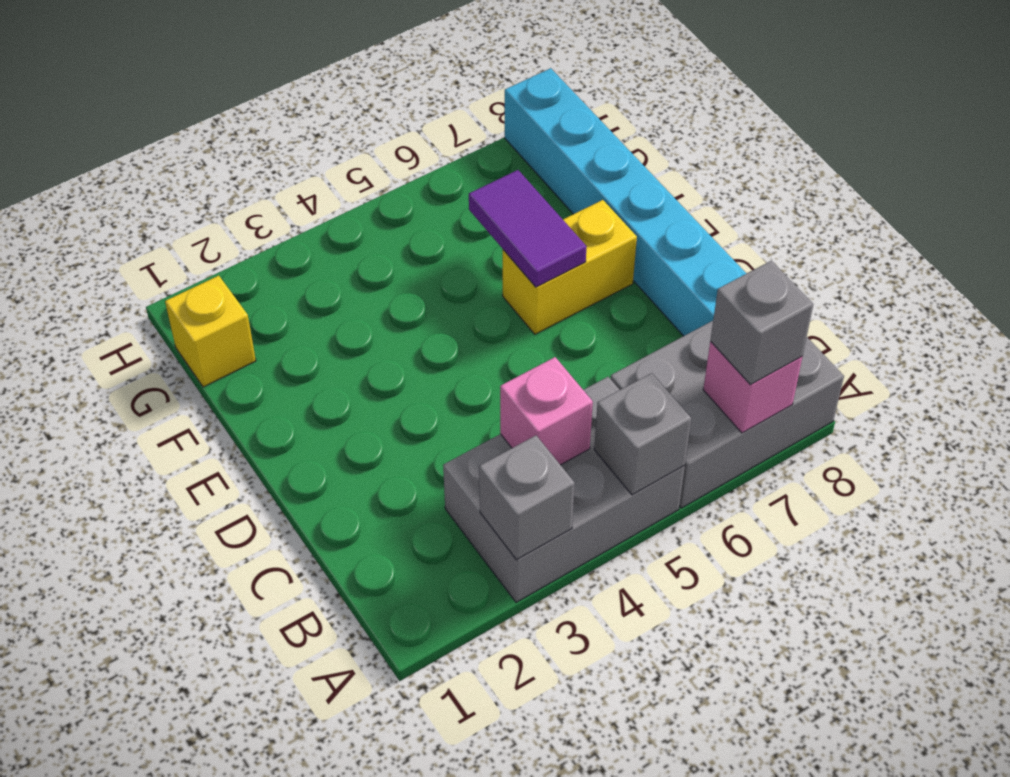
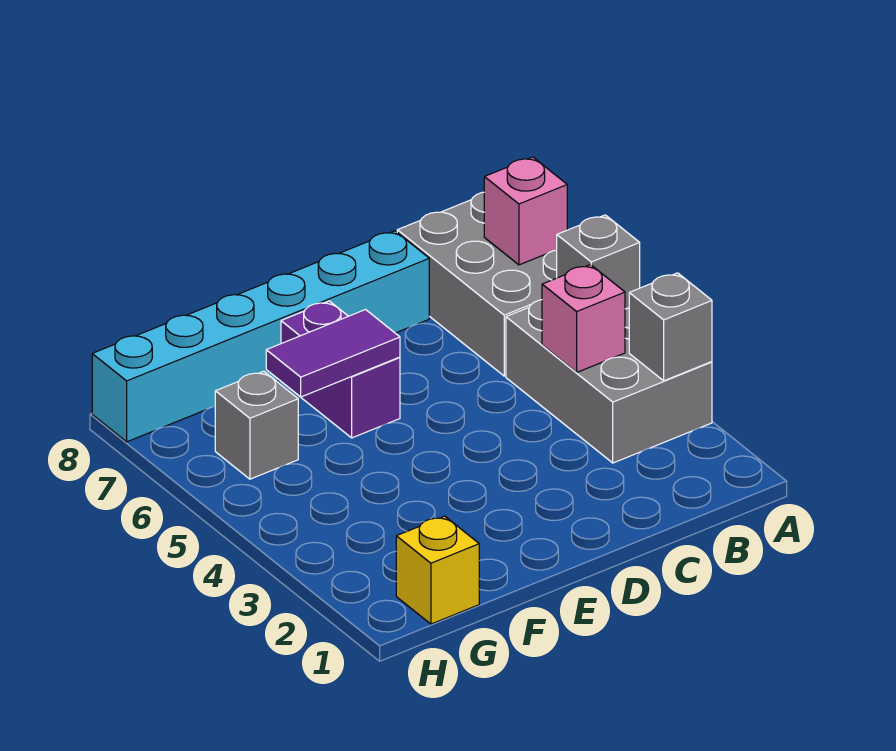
grey brick A7 level 3 -> grey brick G6 level 1
yellow brick E6:E7 level 1 -> purple brick E6:E7 level 1

